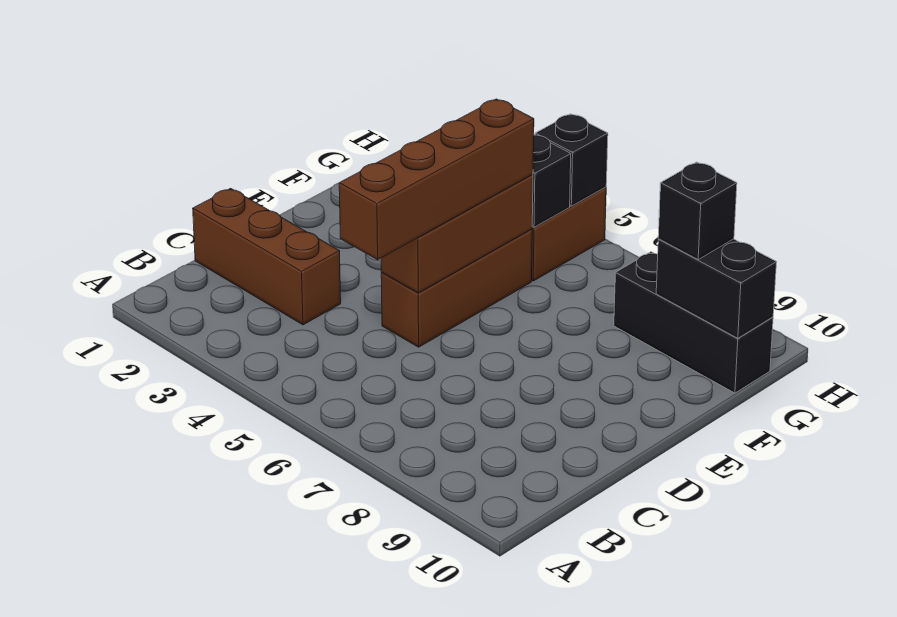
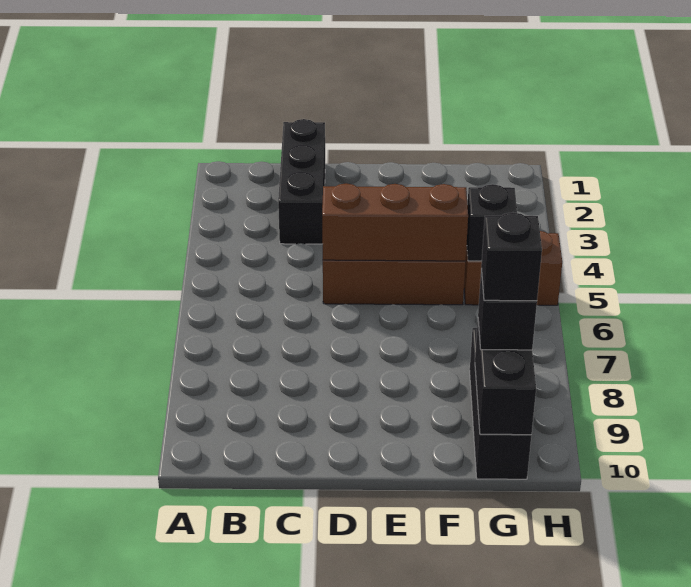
brown brick C1:C3 level 1 -> black brick C1:C3 level 1
brown brick C5:F5 level 3 -> none
black brick H5 level 2 -> black brick G9 level 4

